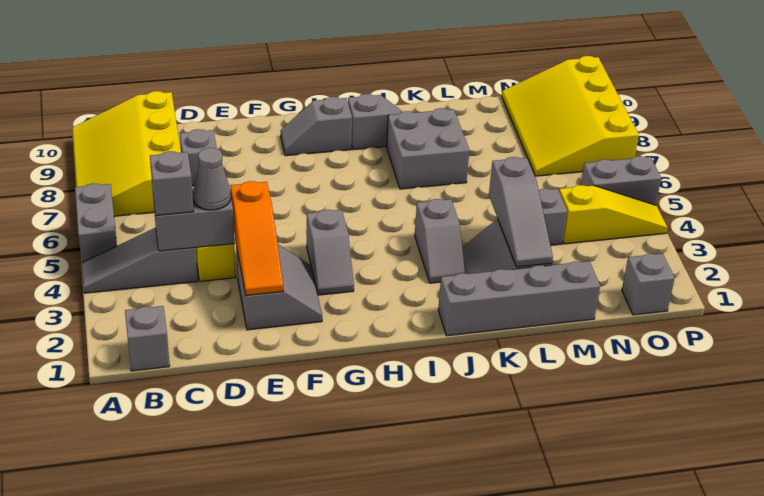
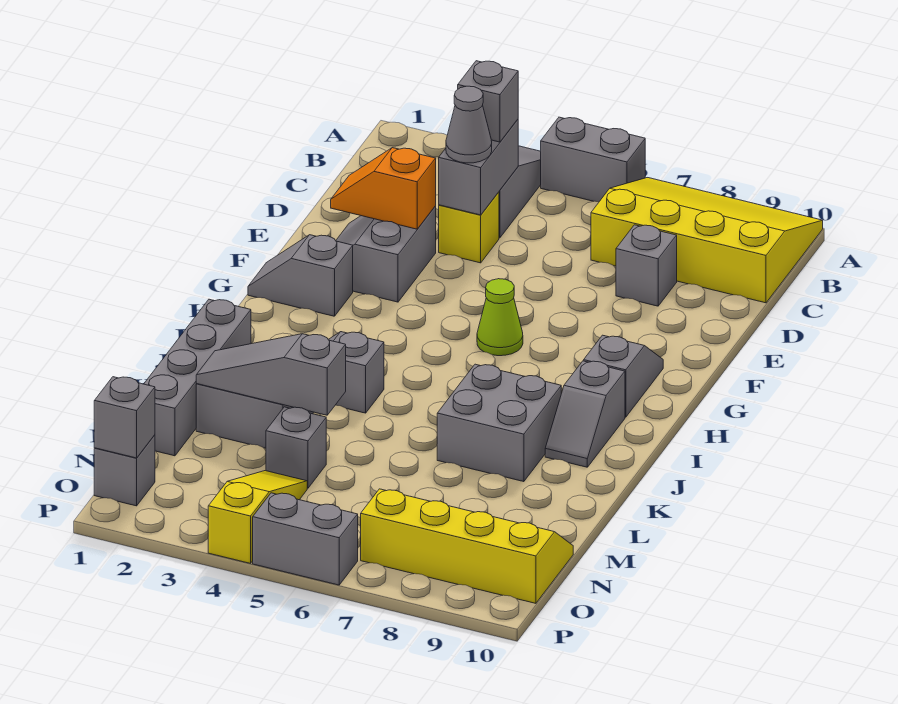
grey brick B1 level 1 -> grey brick O1 level 2
grey slope E2:F3 level 1 top E -> grey slope E2:F3 level 1 top 3
orange slope E2:E4 level 2 top 4 -> orange slope E2:E3 level 2 top 3
grey slope G3:G4 level 1 top 4 -> grey slope G1:G2 level 1 top 2
none -> lime cone G6 level 1
yellow slope N4:P4 level 1 top N -> yellow slope N4:P4 level 1 top P
yellow slope N7:P10 level 1 top P -> yellow slope N7:O10 level 1 top O
grey brick O5:P5 level 1 -> grey brick P5:P6 level 1

